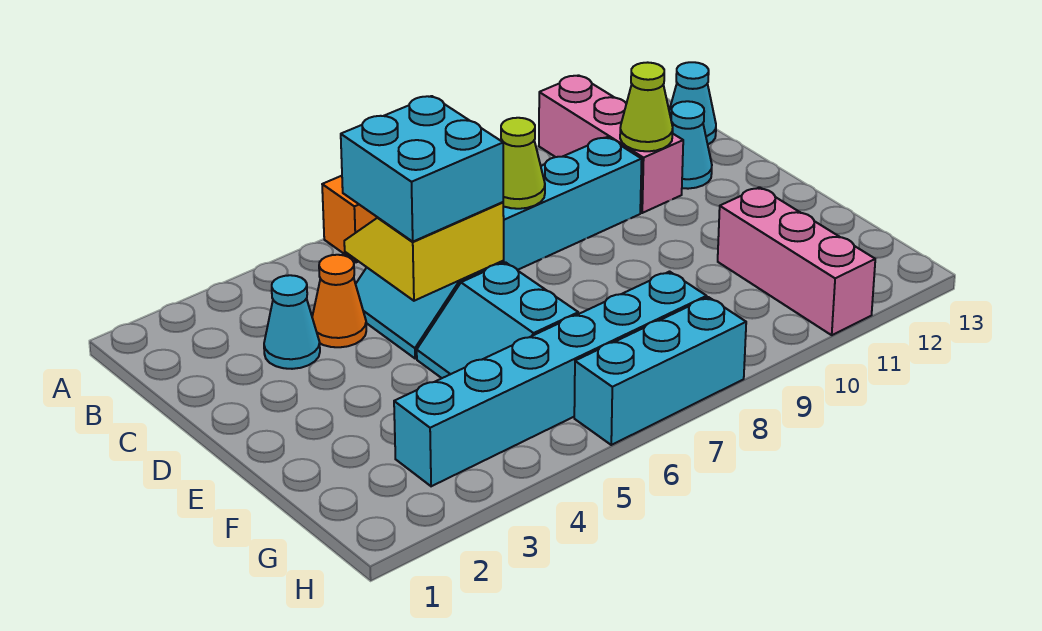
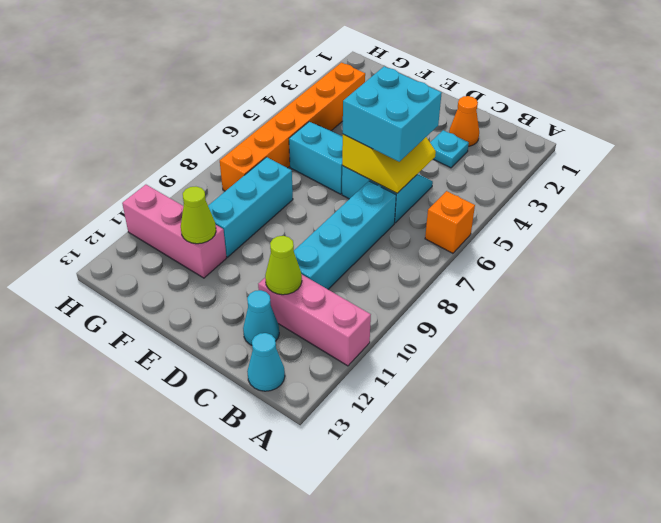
cyan cone C3 level 1 -> cyan plate C3 level 1
orange cone C4 level 1 -> orange cone C2 level 1
lime cone C8 level 2 -> lime cone F11 level 2
cyan brick G3:G8 level 1 -> orange brick G3:G8 level 1
cyan brick H6:H8 level 1 -> cyan brick F8:F10 level 1

